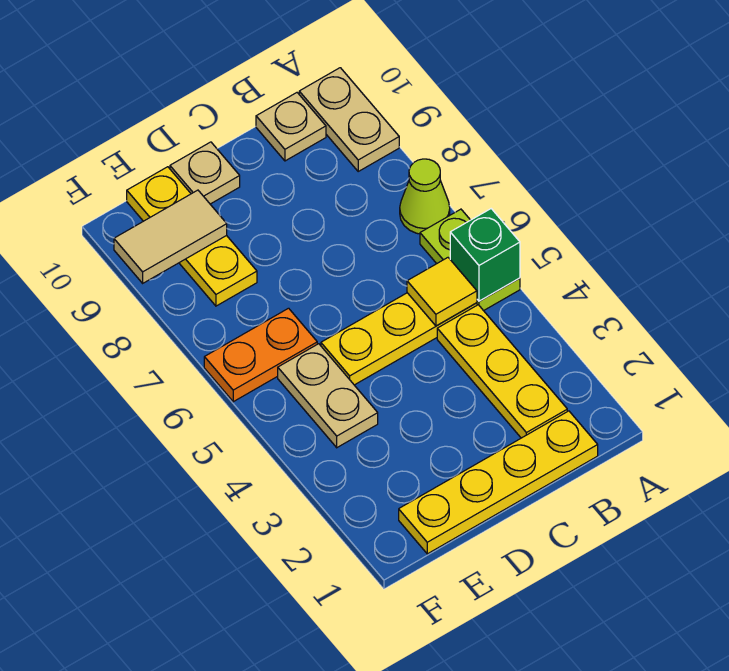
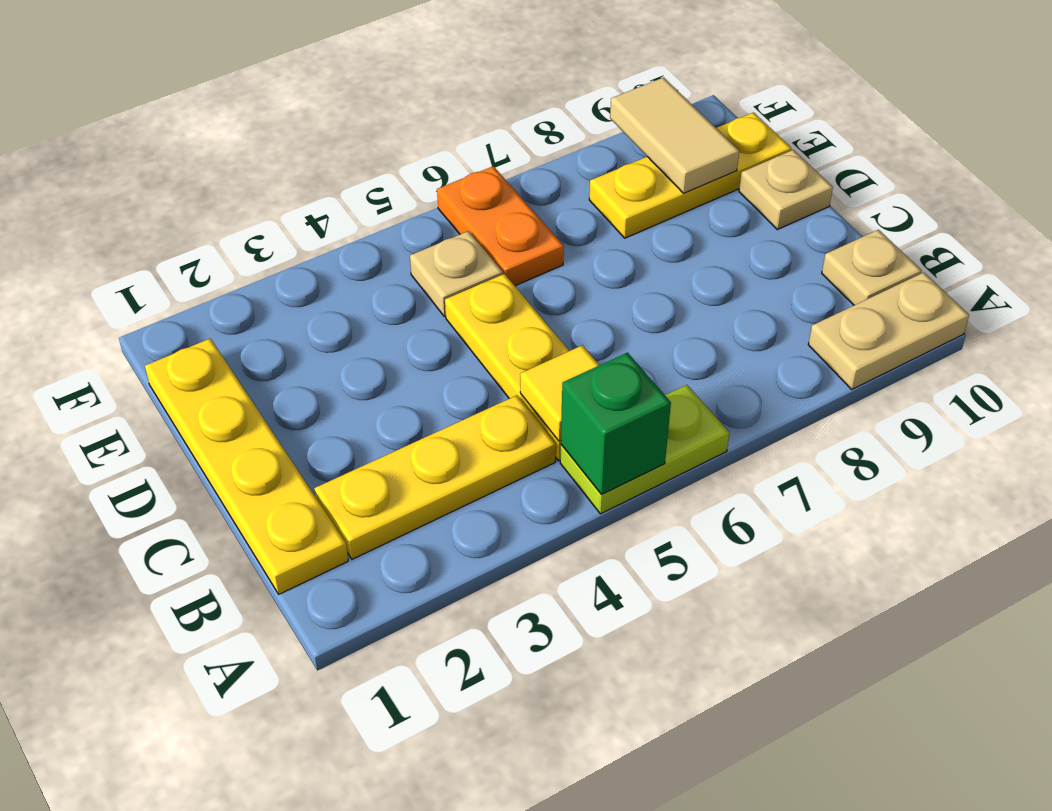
lime cone A7 level 1 -> none
tan plate E4:E5 level 1 -> tan plate E5 level 1

